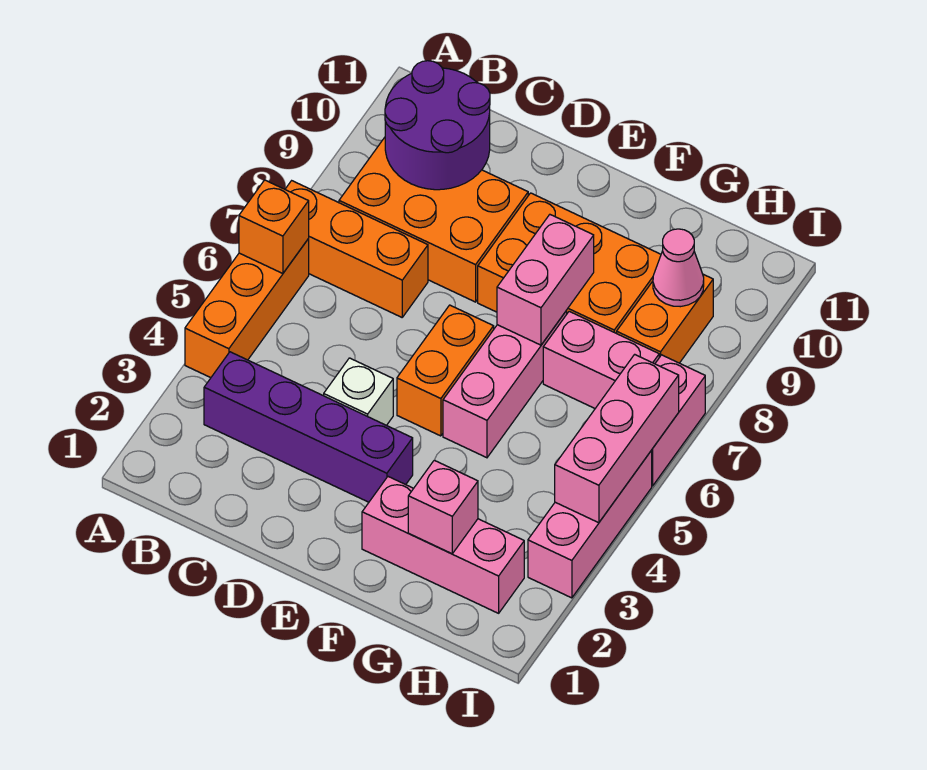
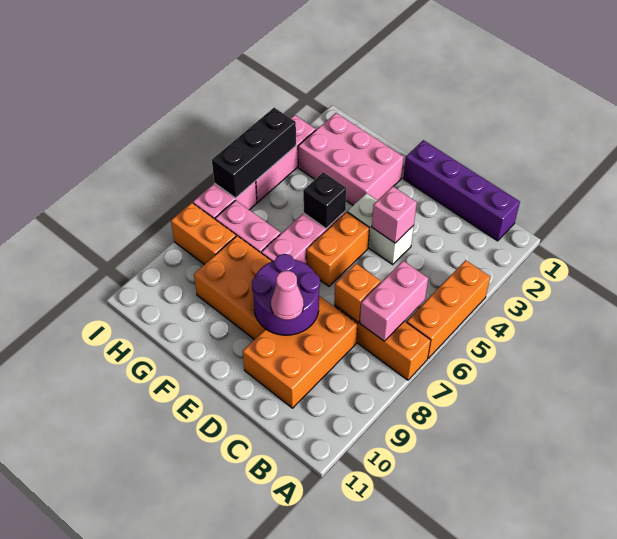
orange brick A6 level 2 -> orange brick C7 level 2
purple brick B3:E3 level 1 -> purple brick B1:E1 level 1
orange brick B8:D9 level 1 -> orange brick C8:D10 level 1
purple round brick B9:C10 level 2 -> purple round brick D8:E9 level 2
white brick D4 level 1 -> white brick D4:E4 level 1
pink brick F2:H2 level 1 -> pink brick F2:H3 level 1
none -> black brick F5 level 2
pink brick F7:F8 level 2 -> pink brick B6:B7 level 2
pink brick G2 level 2 -> pink brick D4 level 2
orange brick H8:H9 level 1 -> orange brick H8:I8 level 1
pink cone H9 level 2 -> pink cone D9 level 3
pink brick I4:I6 level 2 -> black brick I4:I6 level 2

